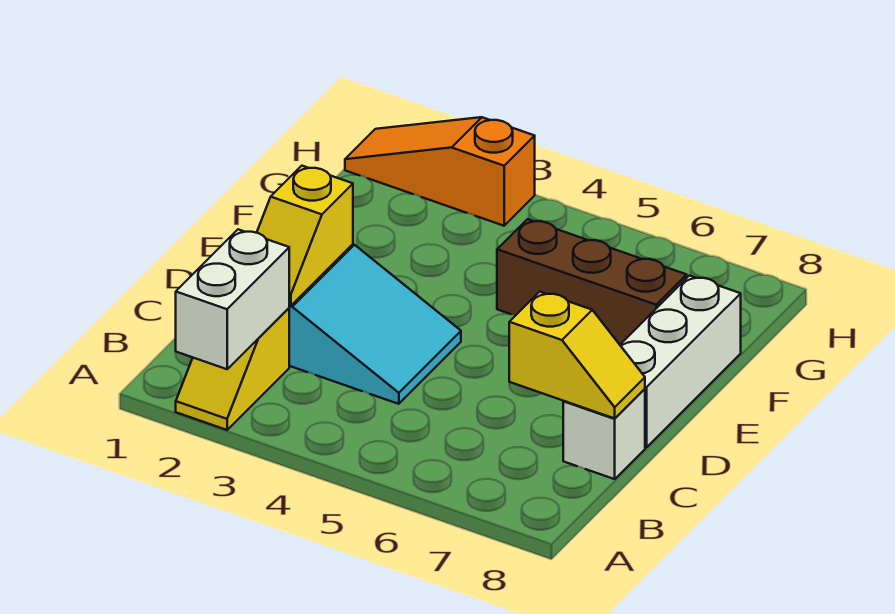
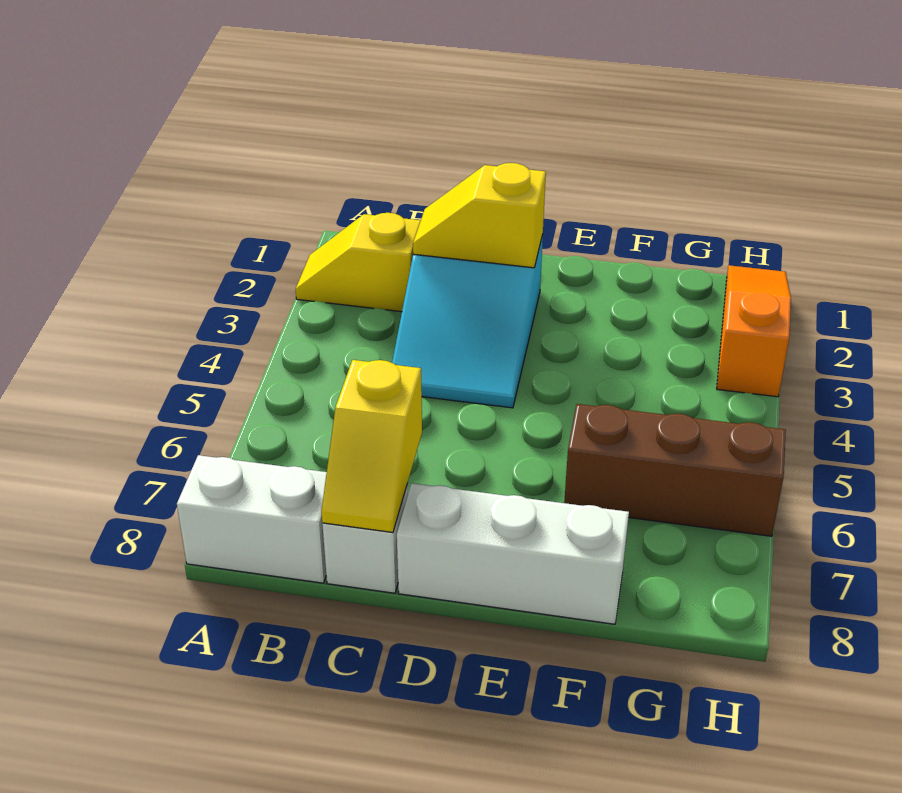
white brick A2:B2 level 2 -> white brick A8:B8 level 1
brown brick F5:F7 level 1 -> brown brick F6:H6 level 1

